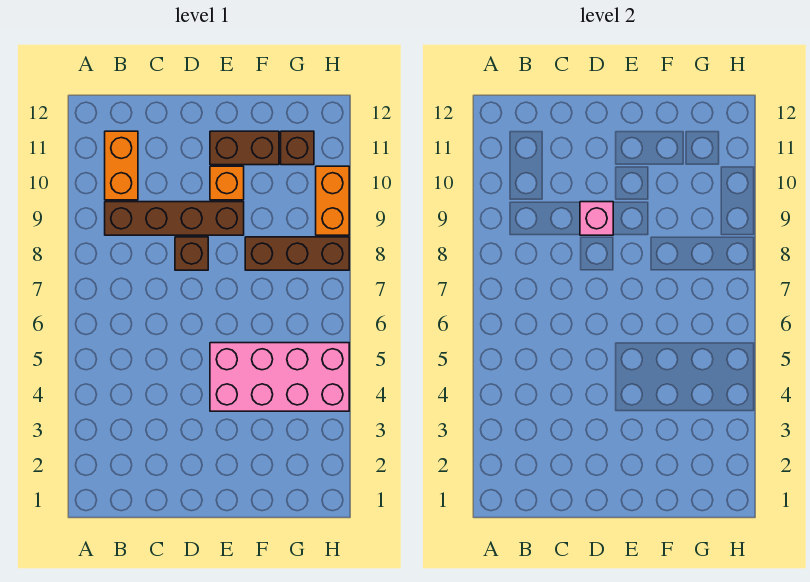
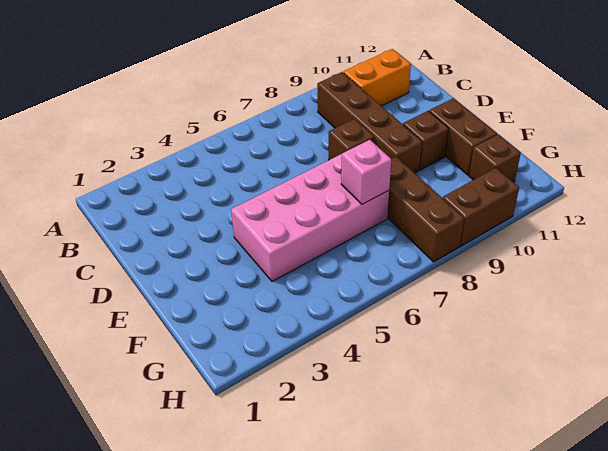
pink brick D9 level 2 -> pink brick F7 level 2
pink brick E4:H5 level 1 -> pink brick E4:F7 level 1
orange brick E10 level 1 -> brown brick E10 level 1
orange brick H9:H10 level 1 -> brown brick H9:H10 level 1

